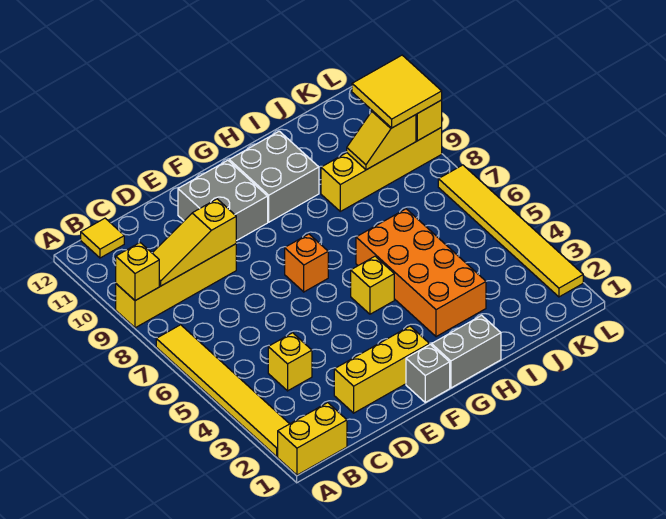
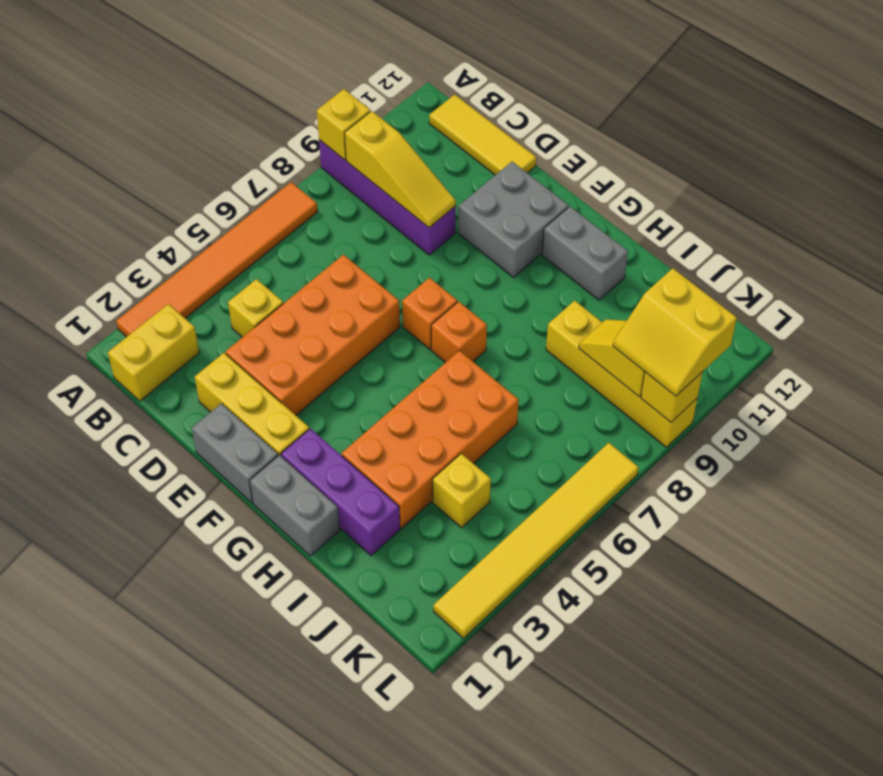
yellow brick A1:B1 level 1 -> yellow brick B1:B2 level 1
yellow tile A2:A7 level 1 -> orange tile A2:A7 level 1
yellow brick A9:D9 level 1 -> purple brick A9:D9 level 1
yellow slope B9:D9 level 2 top D -> yellow slope B9:D9 level 2 top B
yellow tile B12 level 1 -> yellow tile B12:D12 level 1
none -> orange brick D3:E6 level 1
grey brick F1 level 1 -> grey brick E1:F1 level 1
none -> purple brick G2:I2 level 1
yellow brick G5 level 1 -> yellow brick J4 level 1
none -> orange brick G7 level 1
grey brick G10:H11 level 1 -> grey brick G11:H11 level 1
yellow tile K9:L10 level 3 -> yellow slope K9:L10 level 3 top 10

